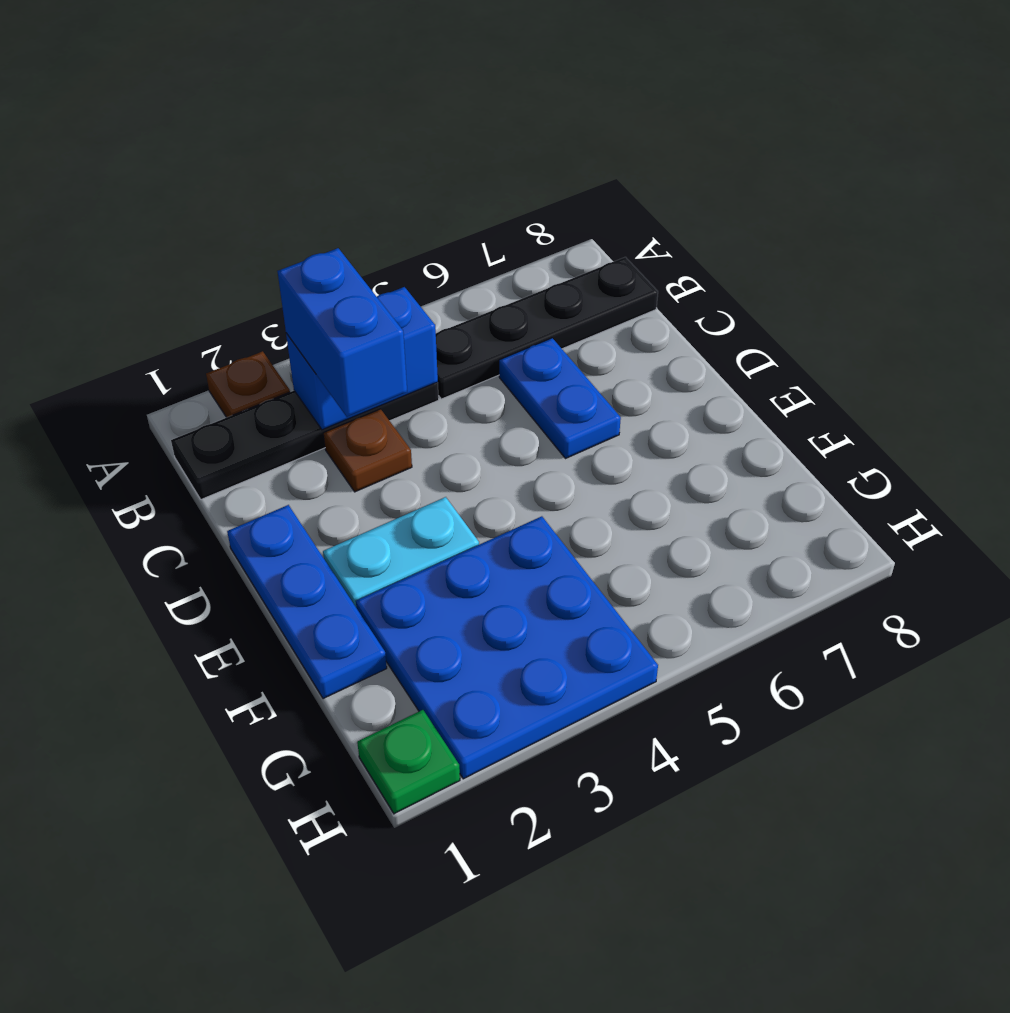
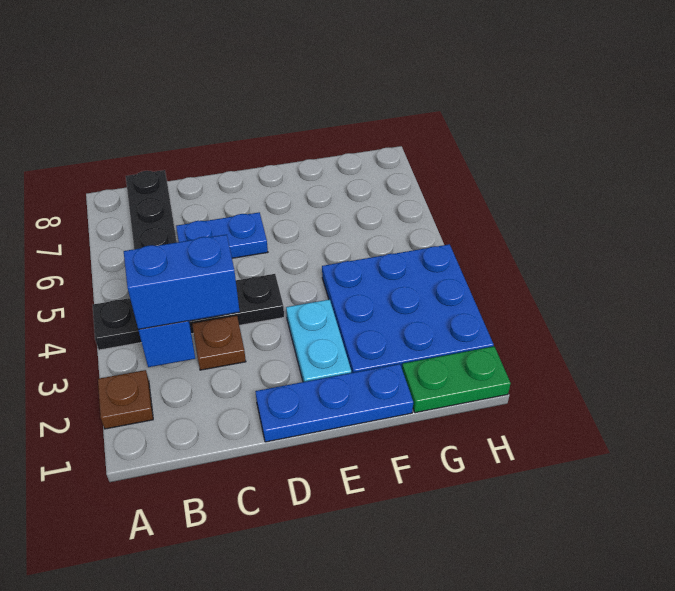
black plate B1:B4 level 1 -> black plate A4:D4 level 1
green plate H1 level 1 -> green plate G1:H1 level 1

